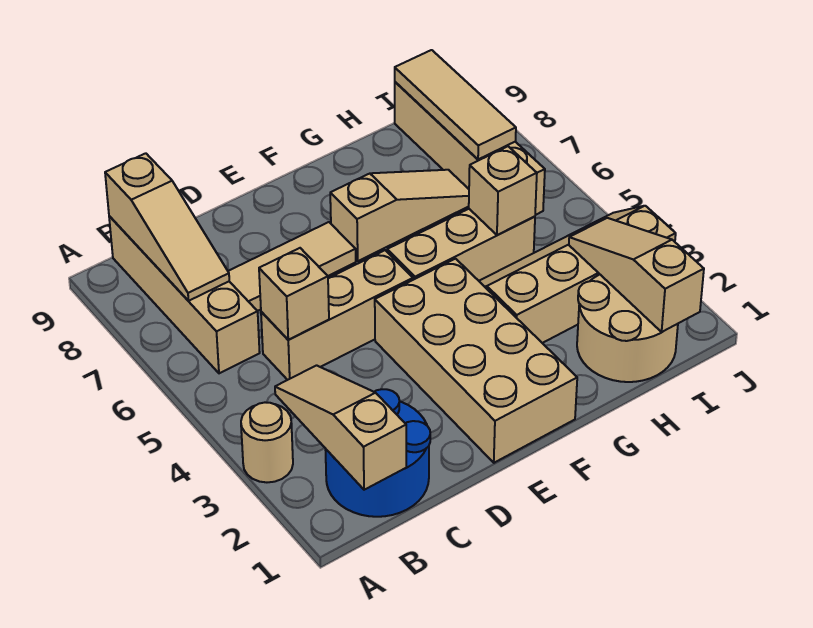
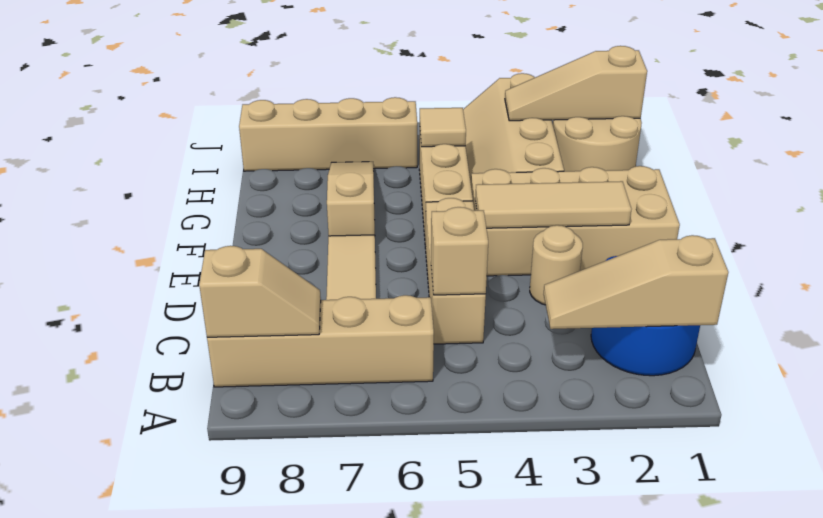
tan round brick A3 level 1 -> tan round brick D3 level 1
tan slope B7:B9 level 2 top 9 -> tan slope B8:B9 level 2 top 9
tan brick H5 level 2 -> tan tile H5 level 2
tan tile I7:I9 level 2 -> tan tile E2:E4 level 2

